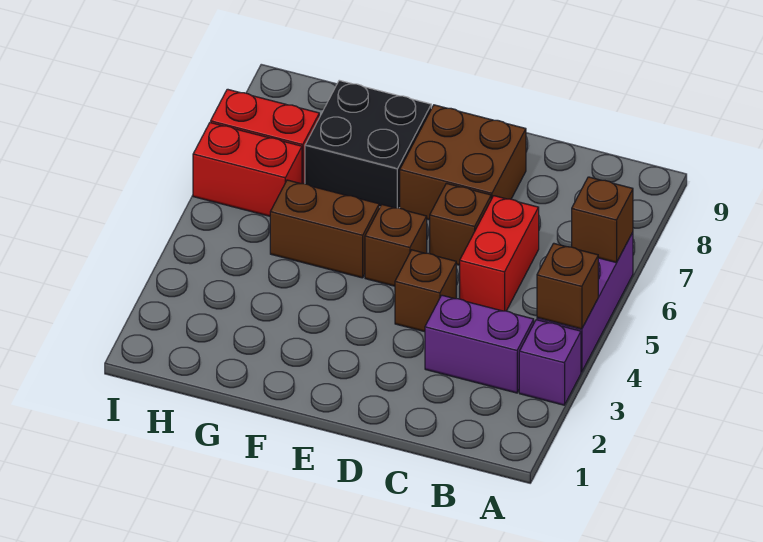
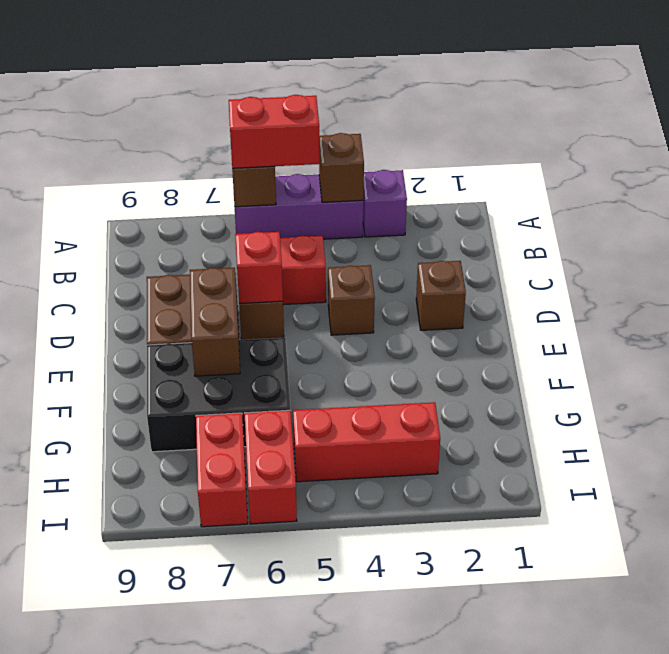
none -> red brick A5:A6 level 3
purple brick B3:C3 level 1 -> none
none -> red brick D6 level 2
brown brick E5 level 1 -> brown brick D2 level 1
brown brick F5:G5 level 1 -> brown brick E7:F7 level 2
black brick F7:G8 level 1 -> black brick F6:G8 level 1
none -> red brick H3:H5 level 1

